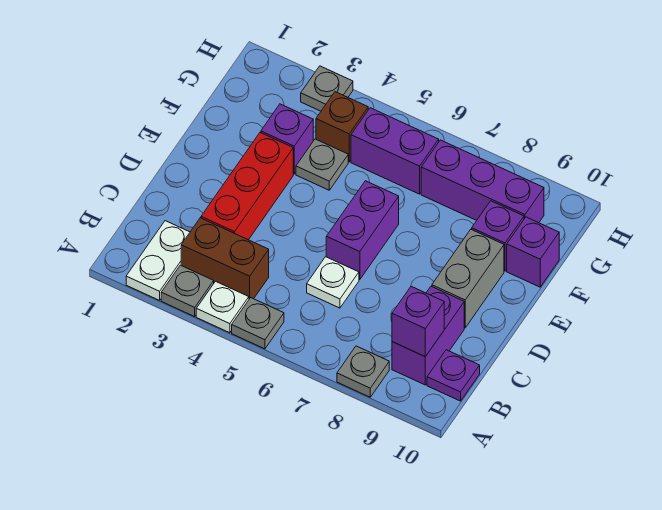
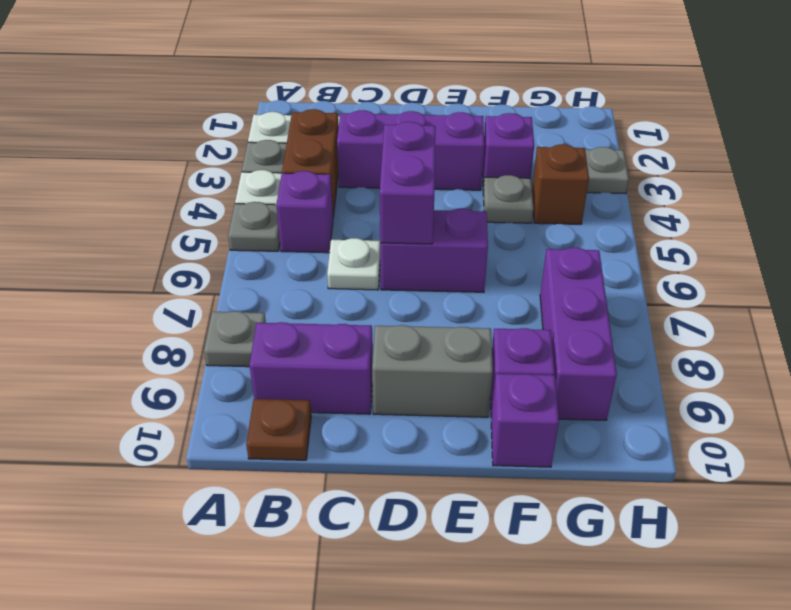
purple brick B9 level 2 -> purple brick B5 level 1
purple plate B10 level 1 -> brown plate B10 level 1
red brick C3:E3 level 1 -> purple brick C3:E3 level 1
purple brick G5:G6 level 1 -> purple brick D5:D6 level 2

